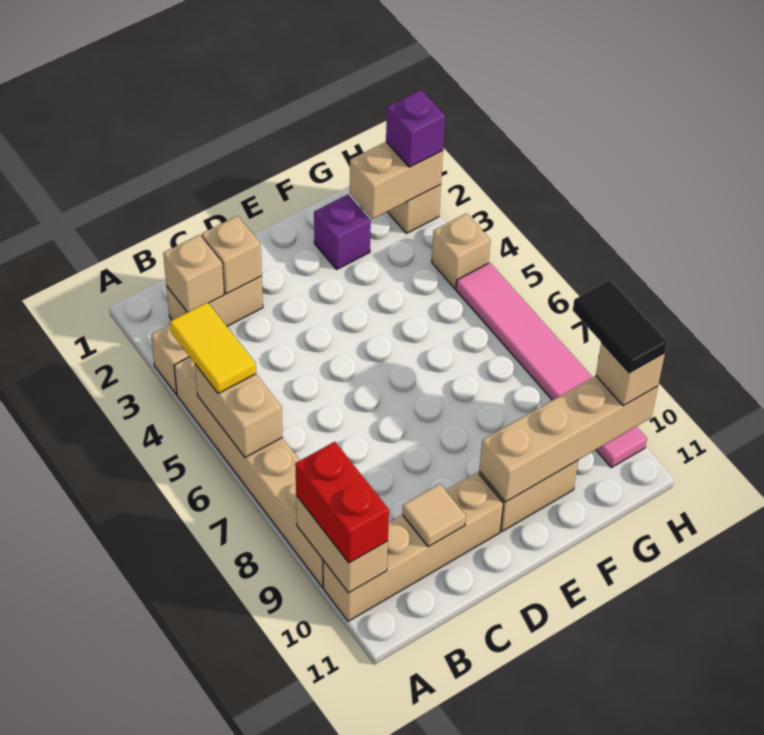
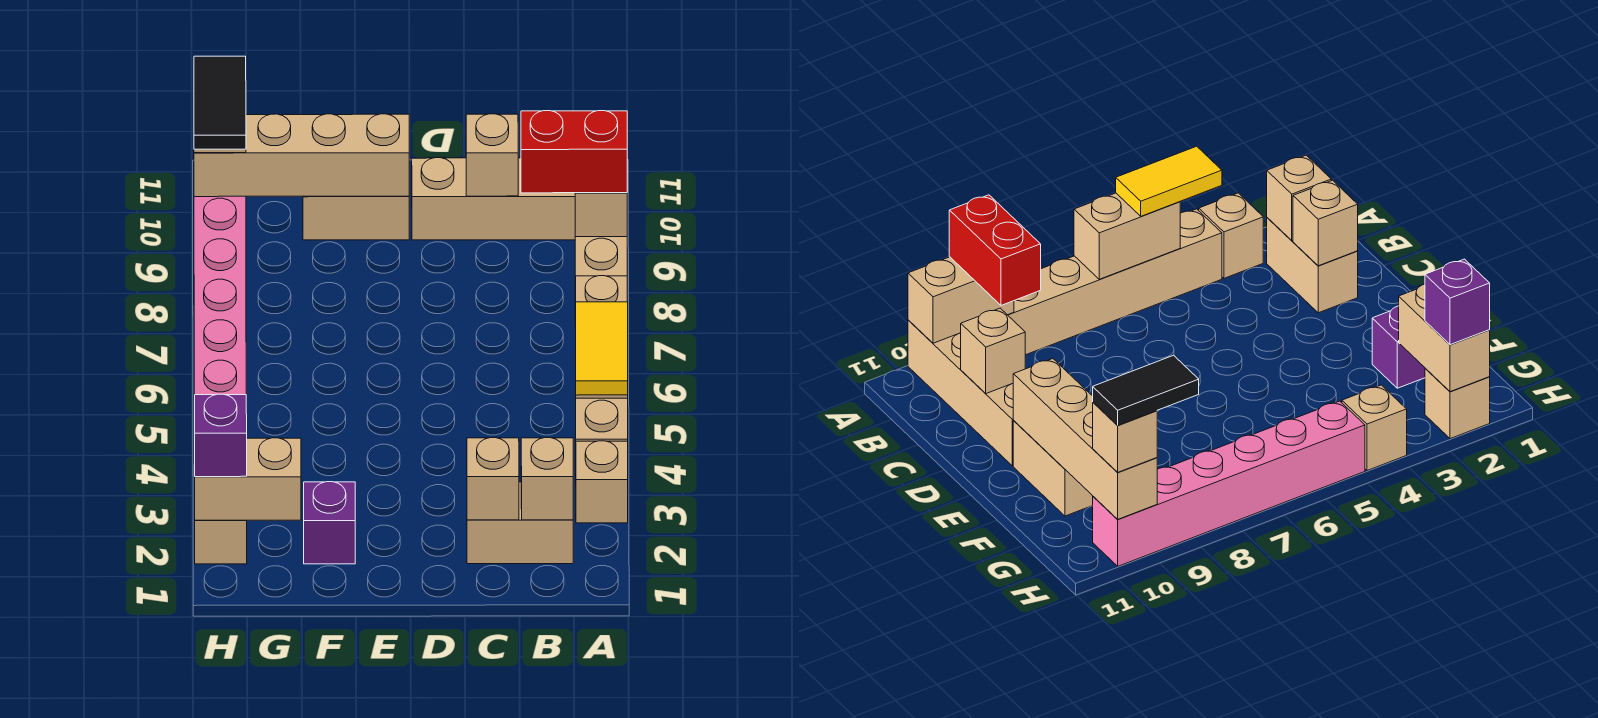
red brick A9:A10 level 3 -> red brick A9:B9 level 3
tan tile C10 level 2 -> tan brick C10 level 2
pink tile H5:H10 level 1 -> pink brick H5:H10 level 1

